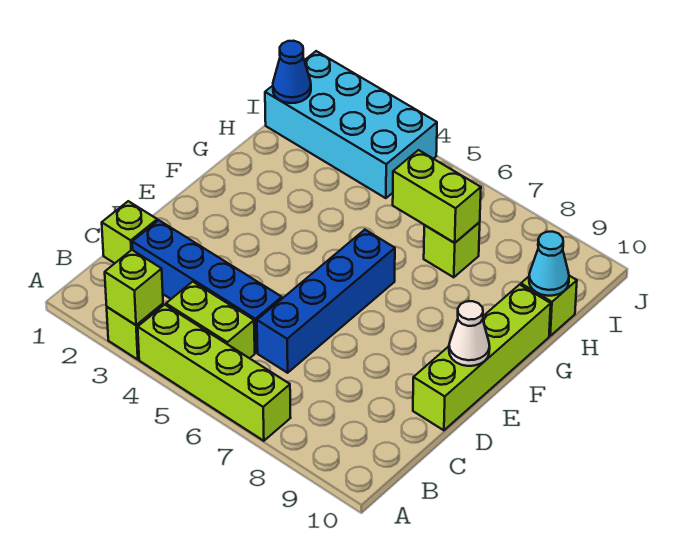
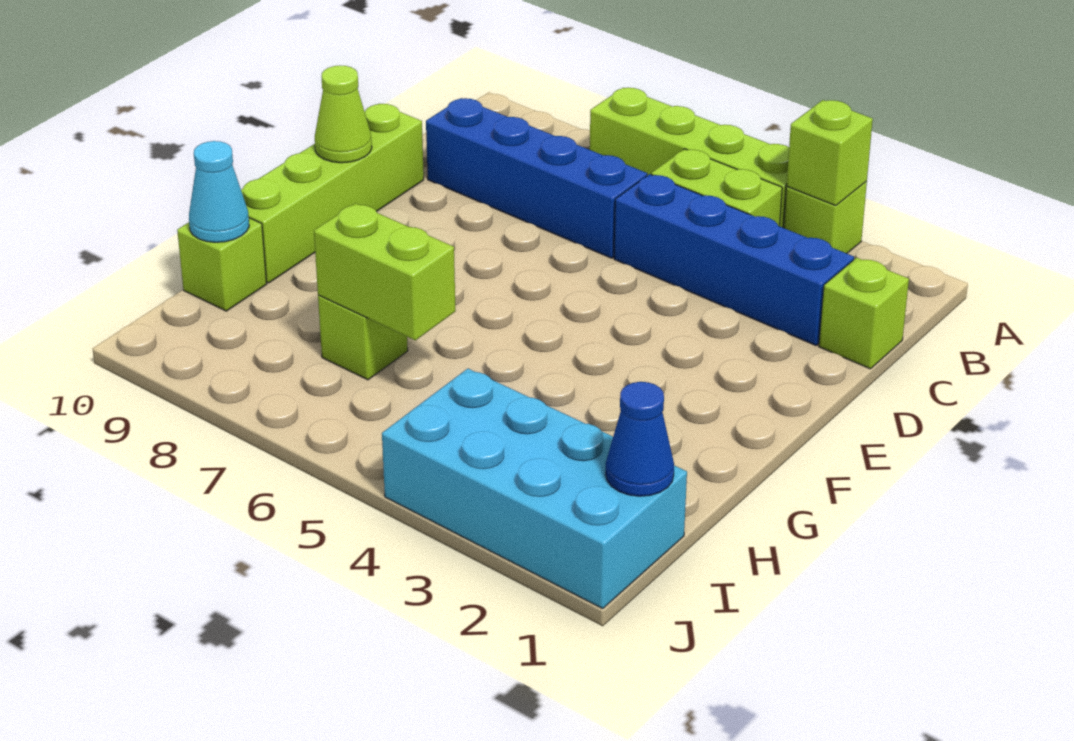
blue brick C6:F6 level 1 -> blue brick C6:C9 level 1
white cone E10 level 2 -> lime cone E10 level 2

